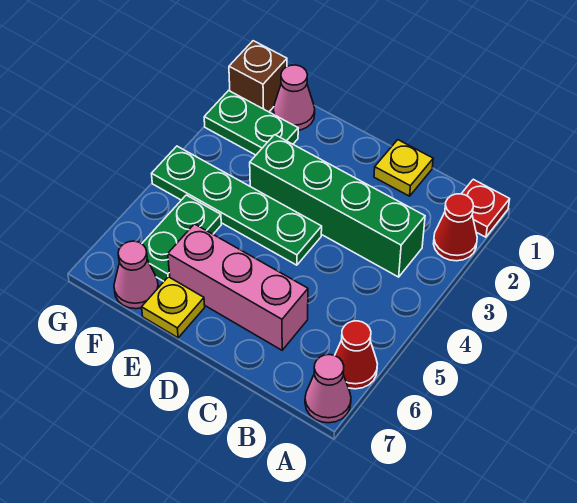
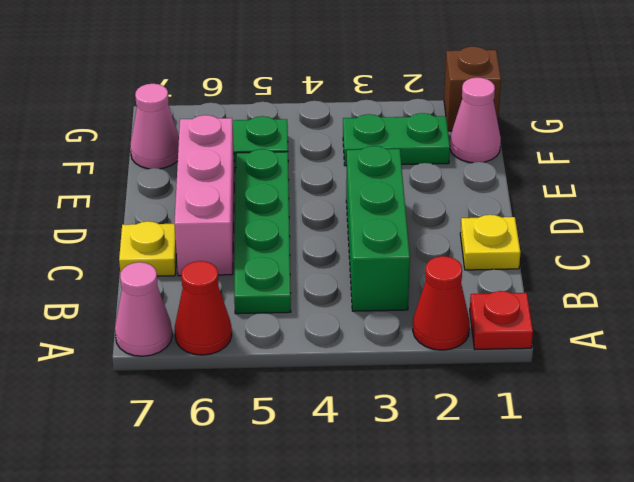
green brick B3:E3 level 1 -> green brick B3:D3 level 1
green plate D4:G4 level 1 -> green plate B5:E5 level 1
yellow plate E7 level 1 -> yellow plate C7 level 1
green plate F2:G2 level 1 -> green plate F2:F3 level 1

